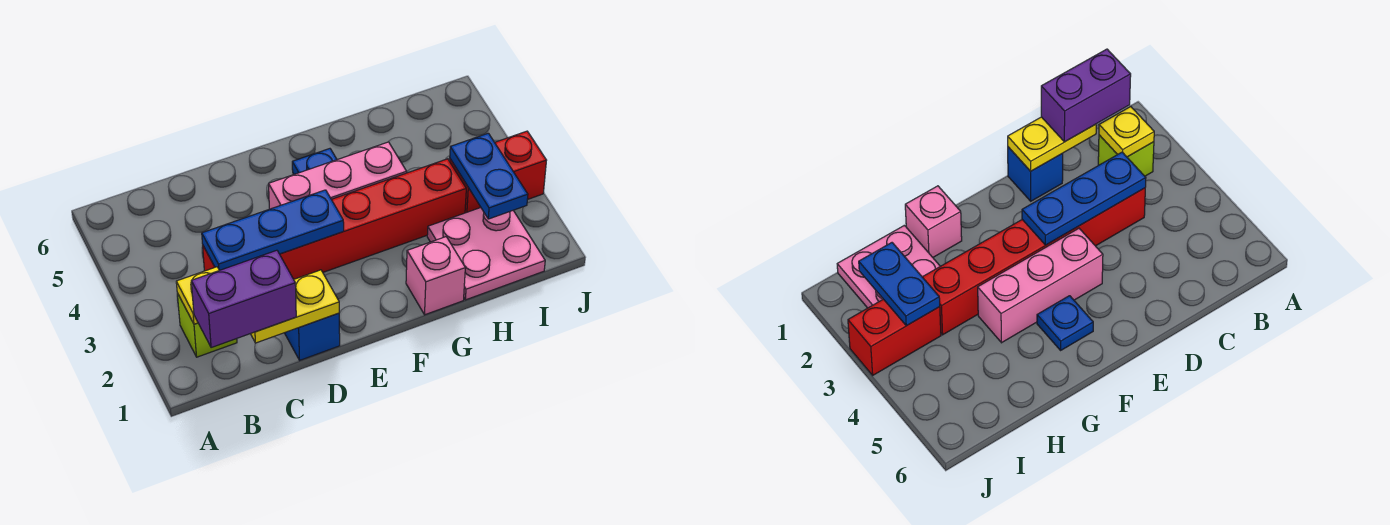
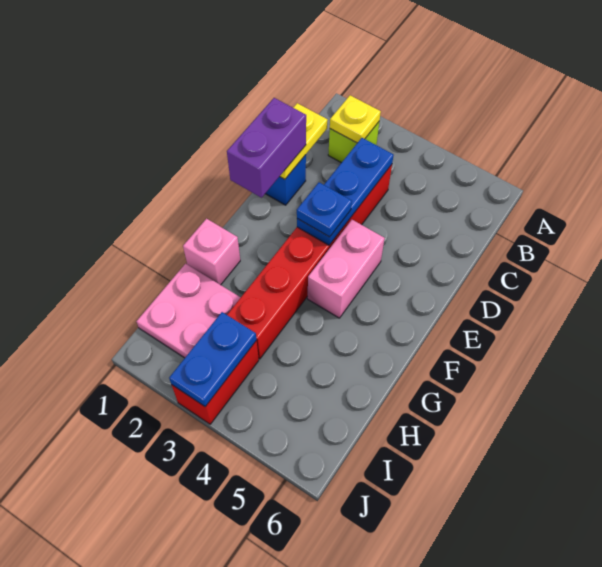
purple brick B1:C1 level 3 -> purple brick D1:E1 level 3
pink brick E4:G4 level 1 -> pink brick E4:F4 level 1
blue plate F5 level 1 -> blue plate E3 level 3
blue plate I2:I3 level 2 -> blue plate I3:J3 level 2

